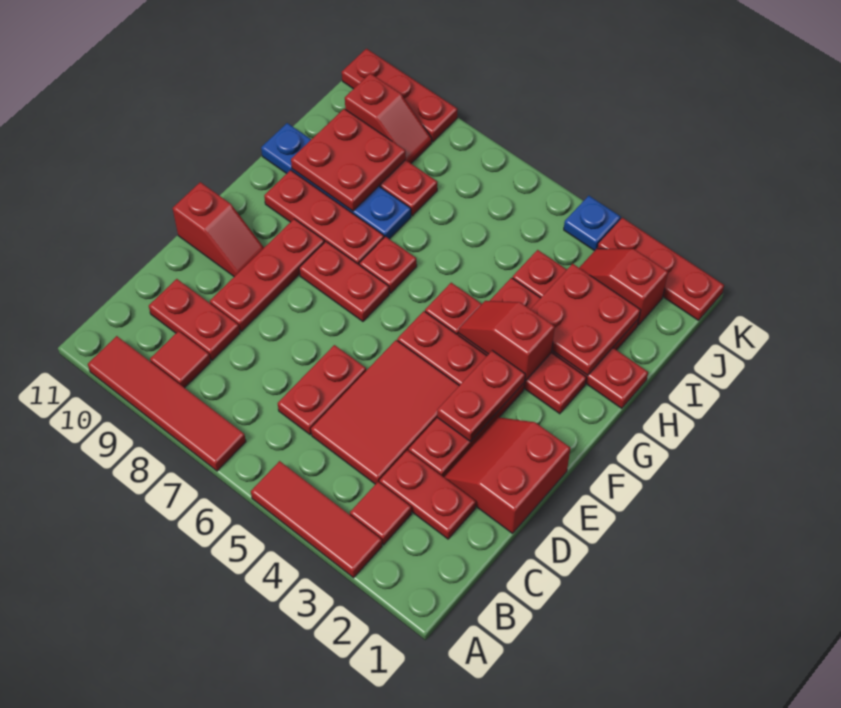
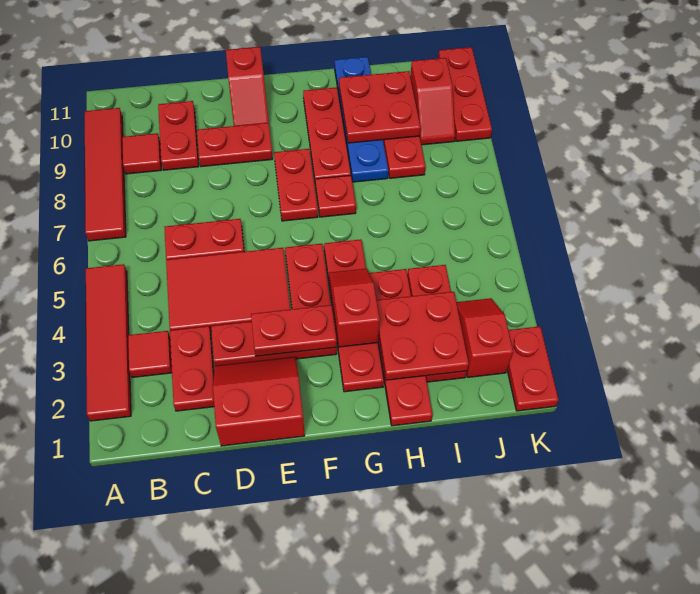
red tile A3:A5 level 1 -> red tile A2:A5 level 1
red plate D9:F9 level 1 -> red plate D9:E9 level 1
red plate K1:K3 level 1 -> red plate K1:K2 level 1
blue plate K4 level 1 -> none

